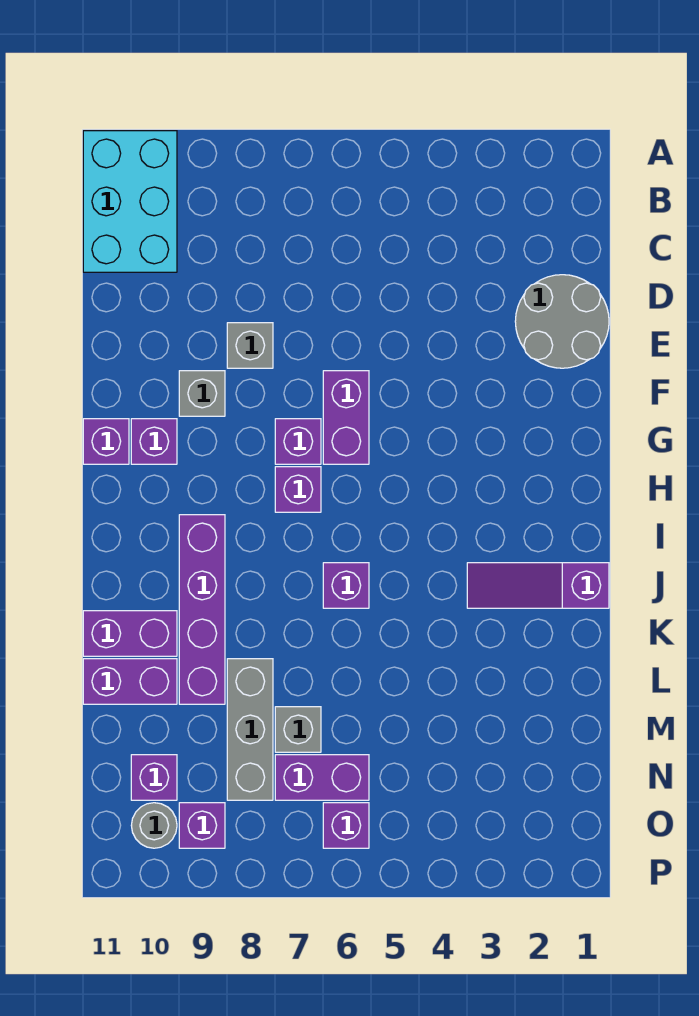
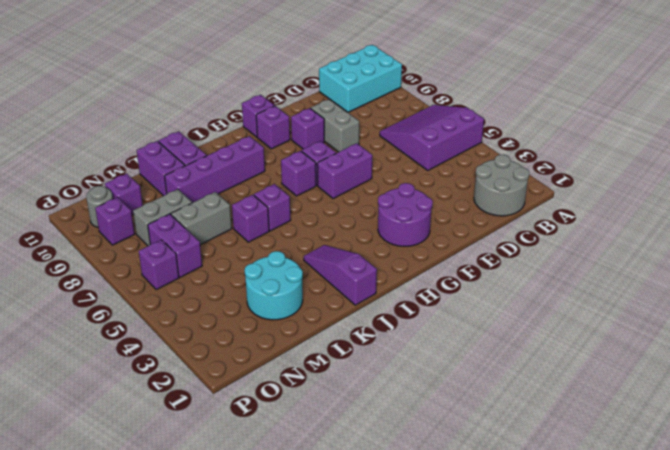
none -> purple slope A5:C7 level 1 top 5
grey round brick D1:E2 level 1 -> grey round brick B1:C2 level 1
grey brick E8 level 1 -> grey brick E8:E9 level 1
none -> purple round brick F2:G3 level 1
grey brick F9 level 1 -> purple brick F9 level 1
none -> purple brick K6 level 1
none -> cyan round brick L2:M3 level 1
grey brick L8:N8 level 1 -> grey brick M8:N8 level 1
grey brick M7 level 1 -> grey brick L7:M7 level 1

